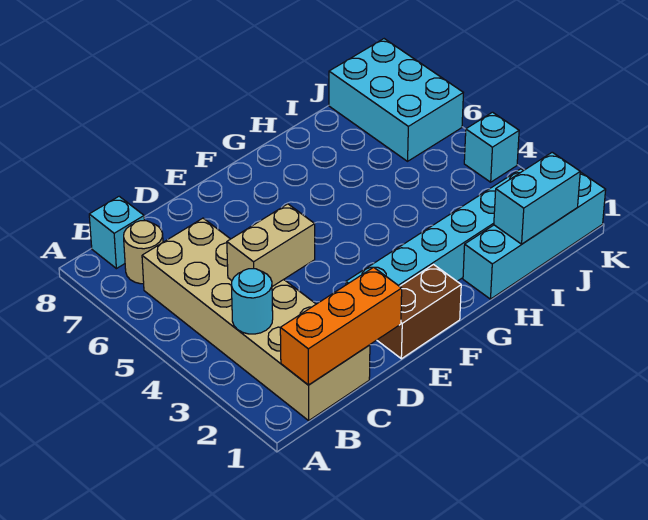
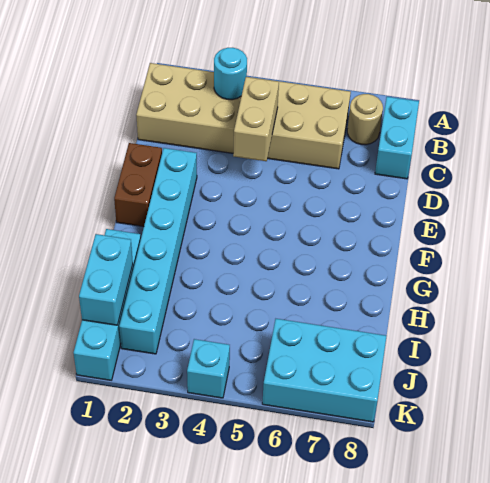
orange brick B1:D1 level 2 -> none
cyan brick B8 level 1 -> cyan brick B8:C8 level 1

